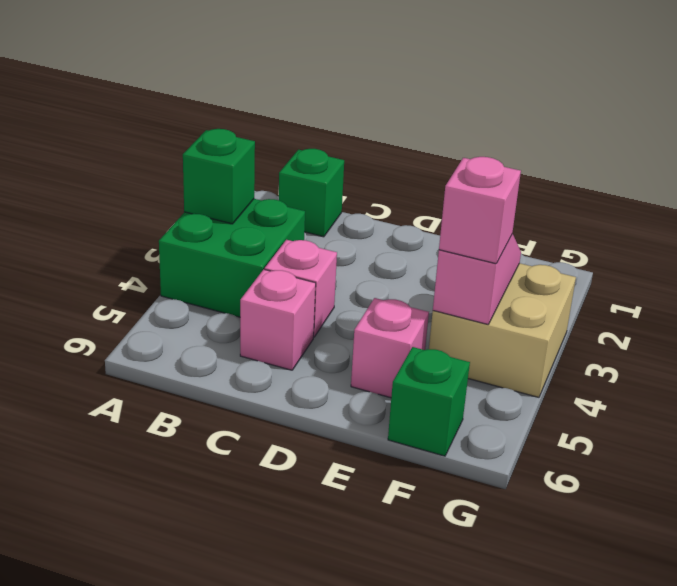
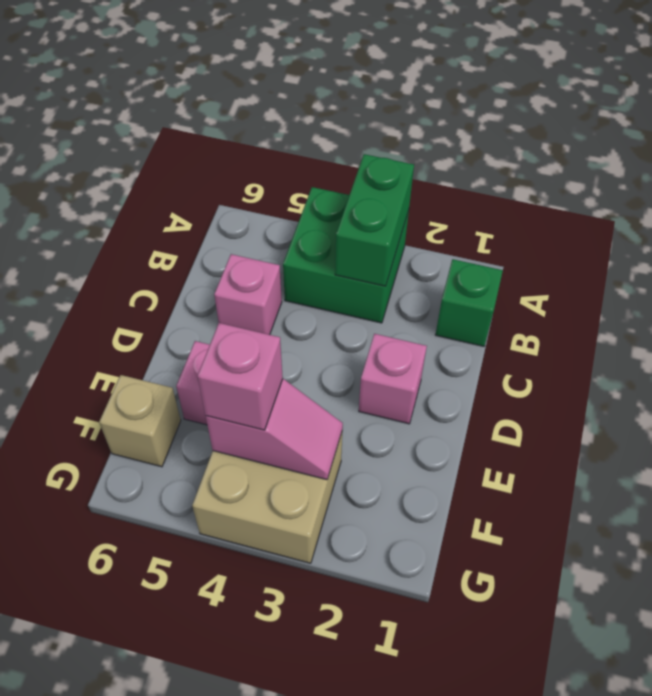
green brick A3 level 2 -> green brick A3:B3 level 2
pink brick C4 level 1 -> pink brick D2 level 1
green brick F6 level 1 -> tan brick F6 level 1

